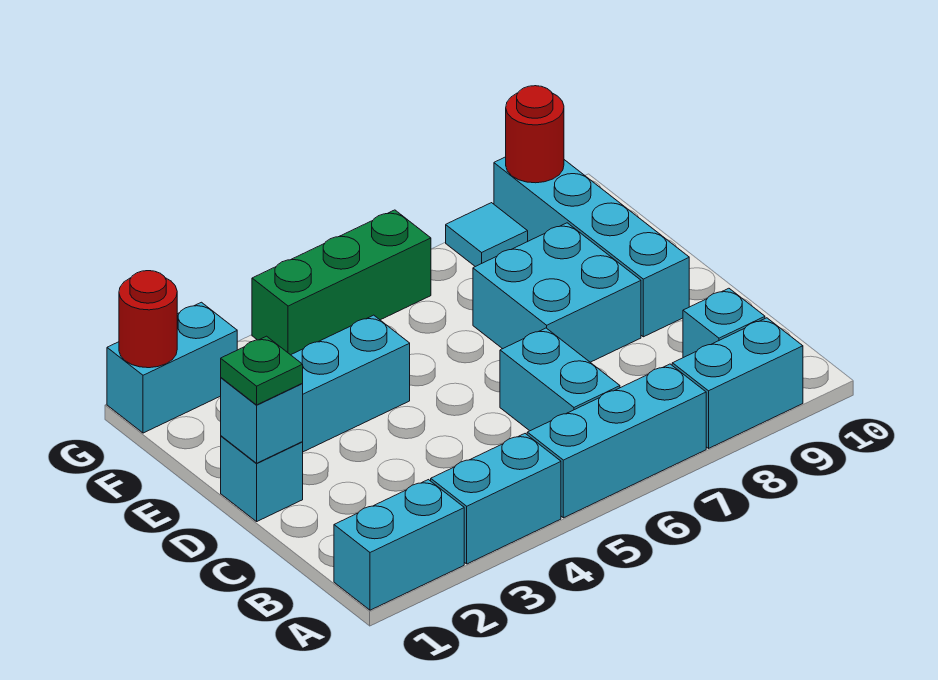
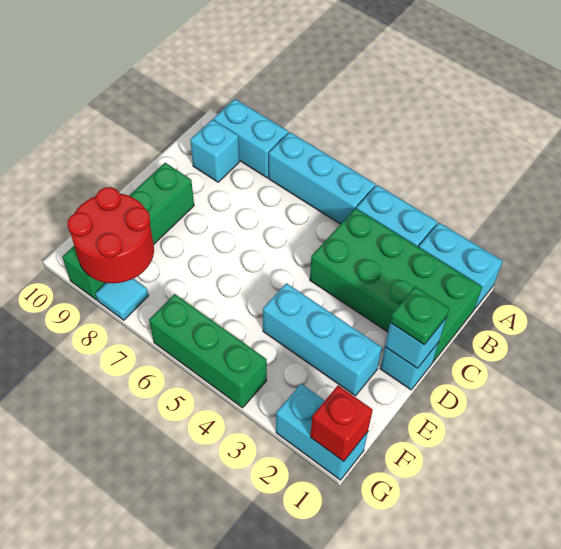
none -> green brick B1:C4 level 1
cyan brick B6:C6 level 1 -> none
cyan brick D7:E8 level 1 -> none
cyan brick D9:G9 level 1 -> green brick D9:G9 level 1
red round brick G1 level 2 -> red brick G1 level 2
red round brick G9 level 2 -> red round brick F8:G9 level 2

